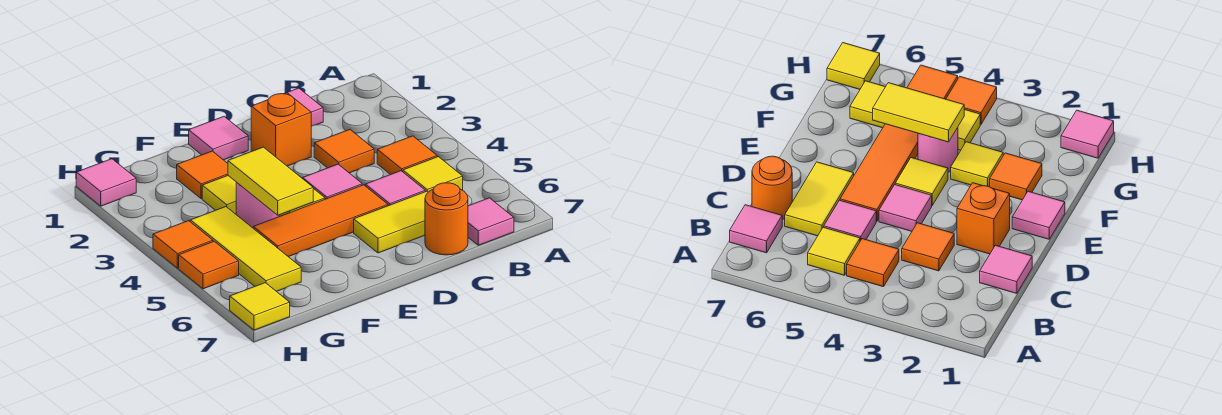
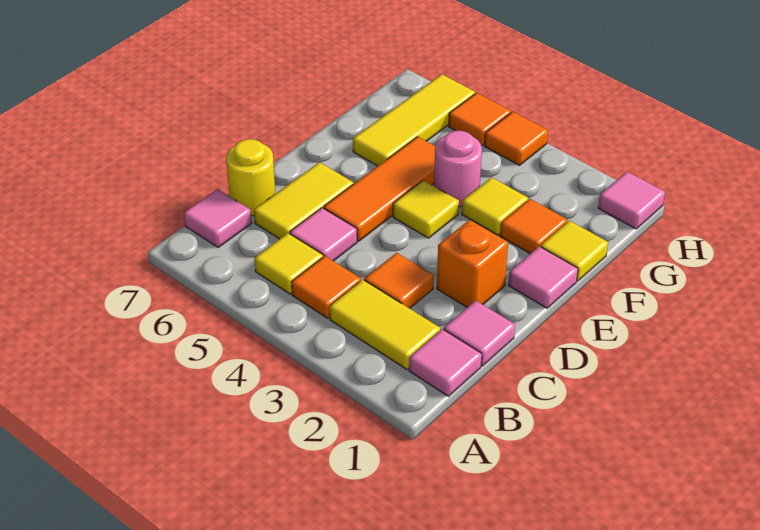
orange round brick C7 level 1 -> yellow round brick C7 level 1
pink tile D4 level 1 -> pink tile B1 level 1
yellow tile F4:F5 level 2 -> yellow tile B2:B3 level 1
yellow tile G4:G6 level 1 -> yellow tile F6:H6 level 1
yellow tile H7 level 1 -> yellow tile F1 level 1

